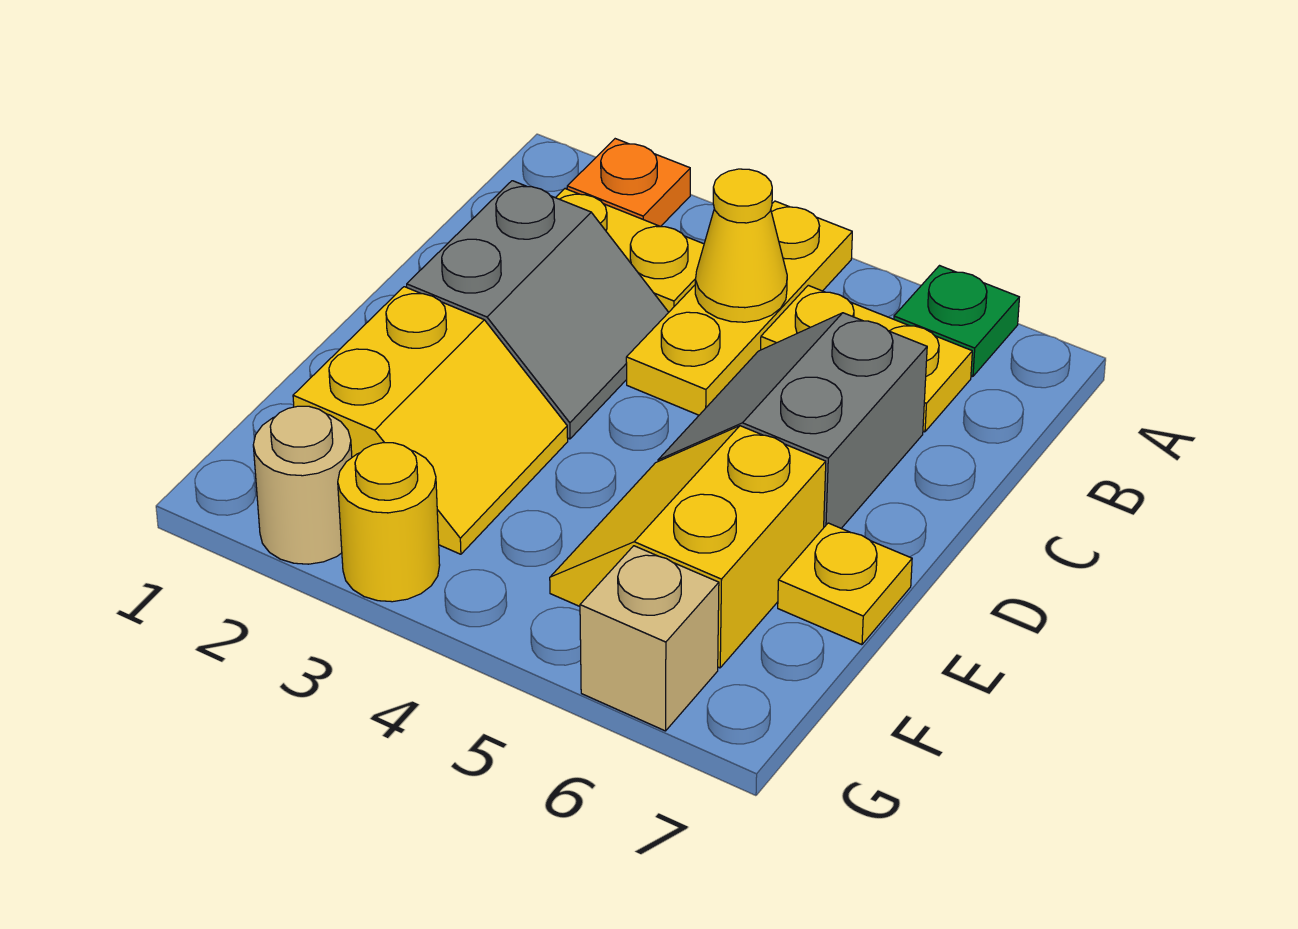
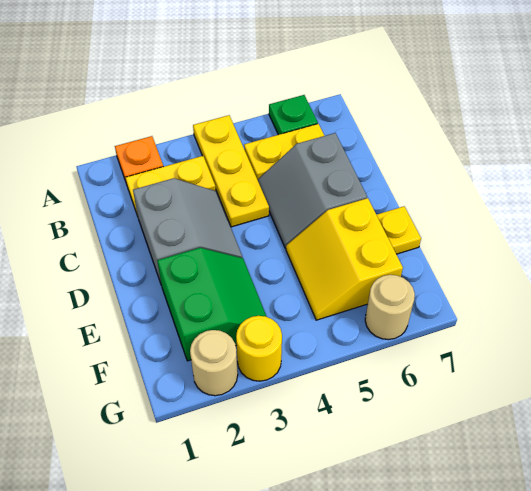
yellow cone B4 level 2 -> none
yellow slope E2:F3 level 1 top 2 -> green slope E2:F3 level 1 top 2
tan brick G6 level 1 -> tan round brick G6 level 1

